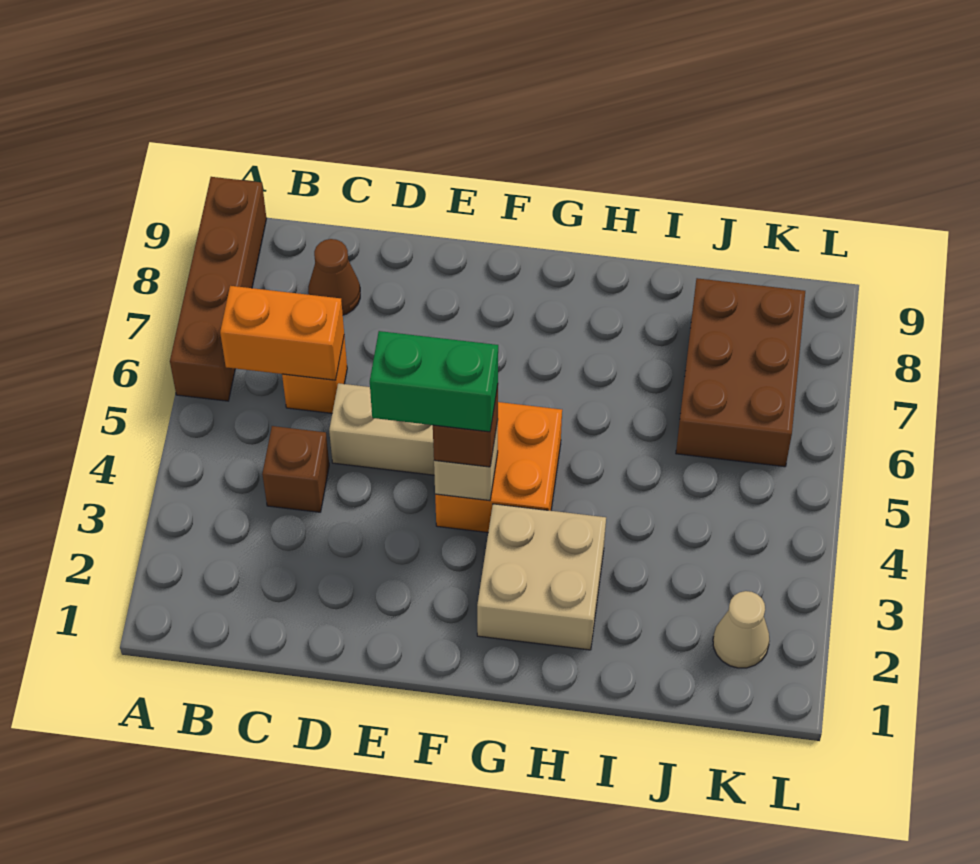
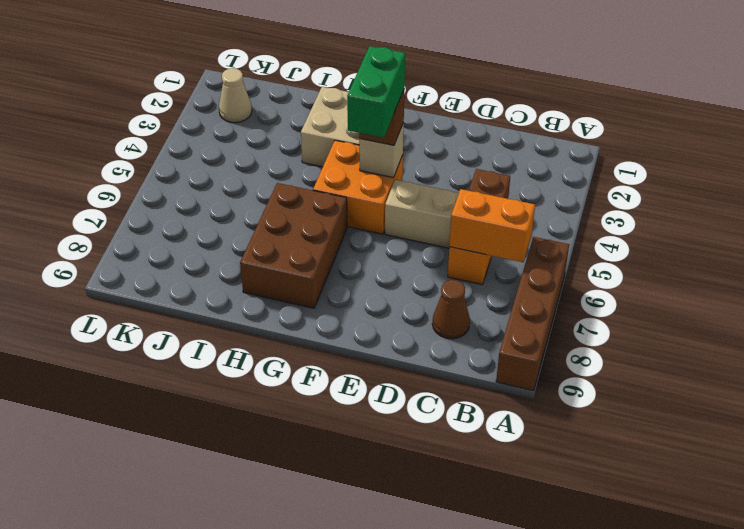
green brick E4:F4 level 4 -> green brick F4:F5 level 4
brown brick J6:K8 level 1 -> brown brick G6:H8 level 1

